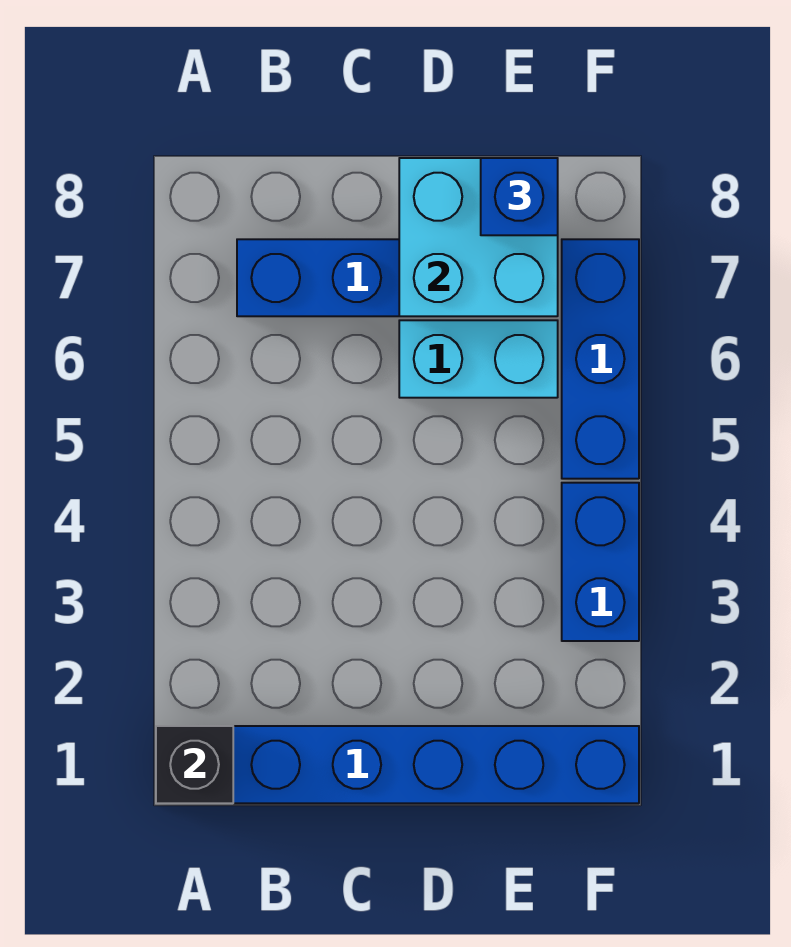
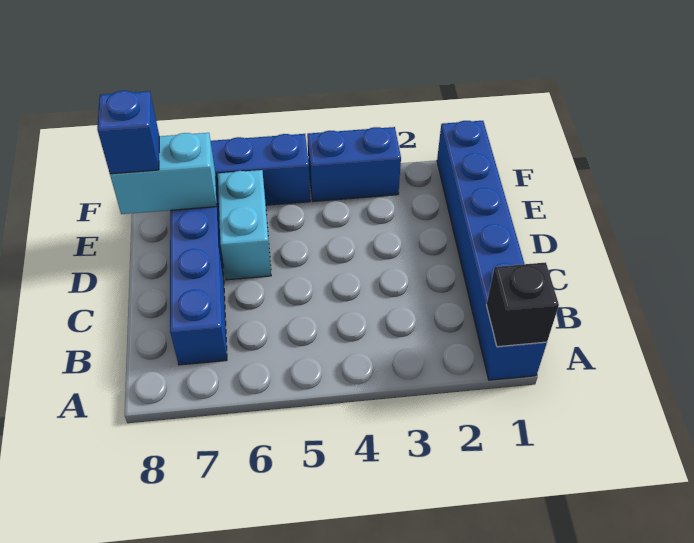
cyan brick D7:E8 level 2 -> cyan brick E7:E8 level 2

